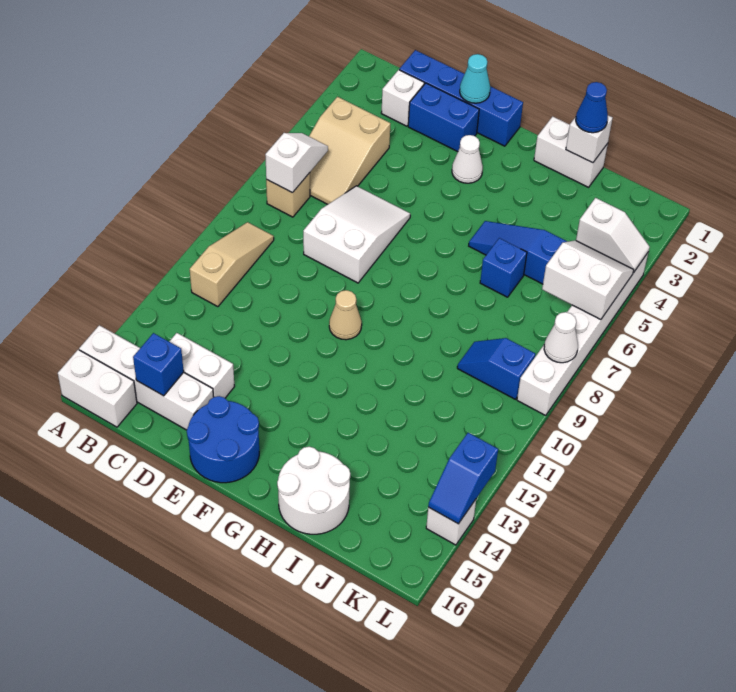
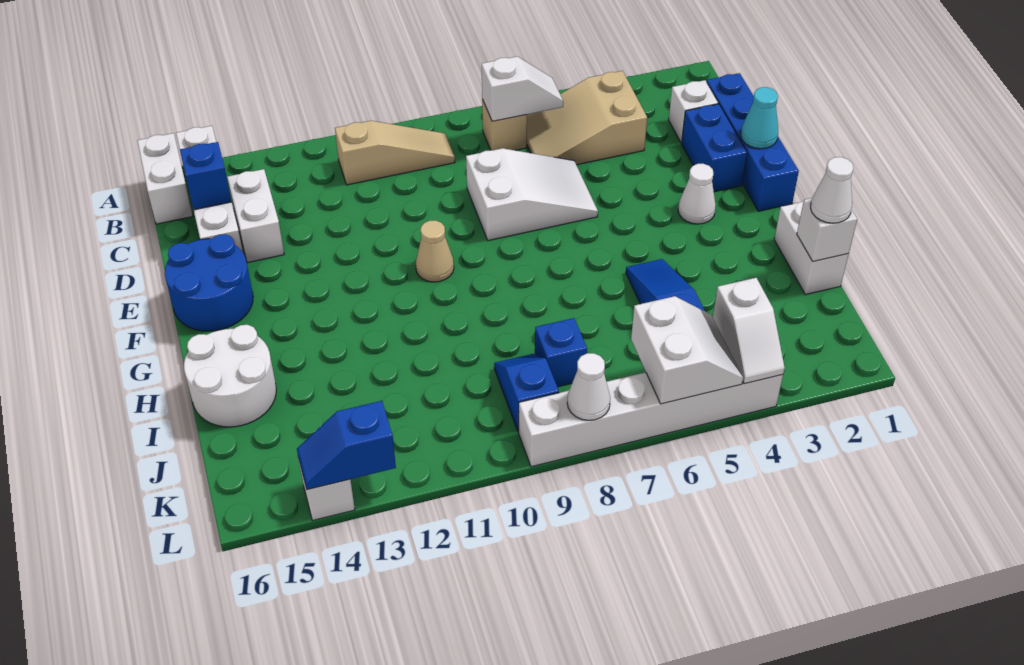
blue cone I1 level 3 -> white cone I1 level 3
blue brick I6 level 1 -> blue brick J8 level 1

